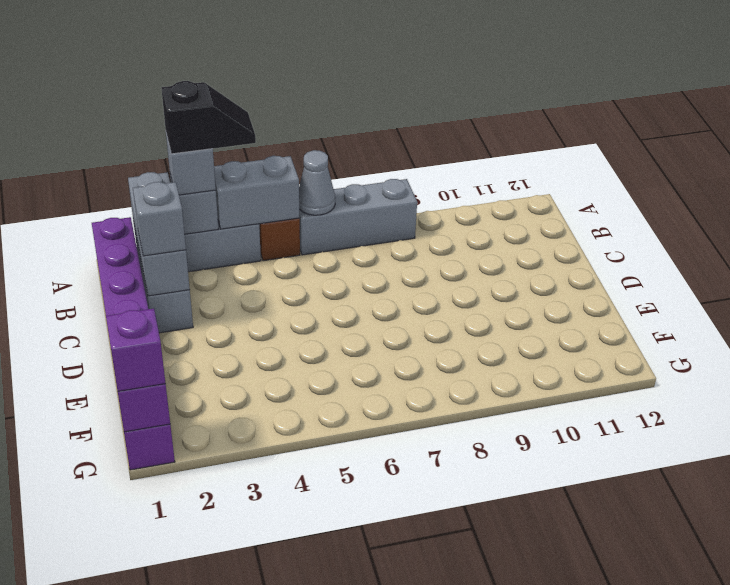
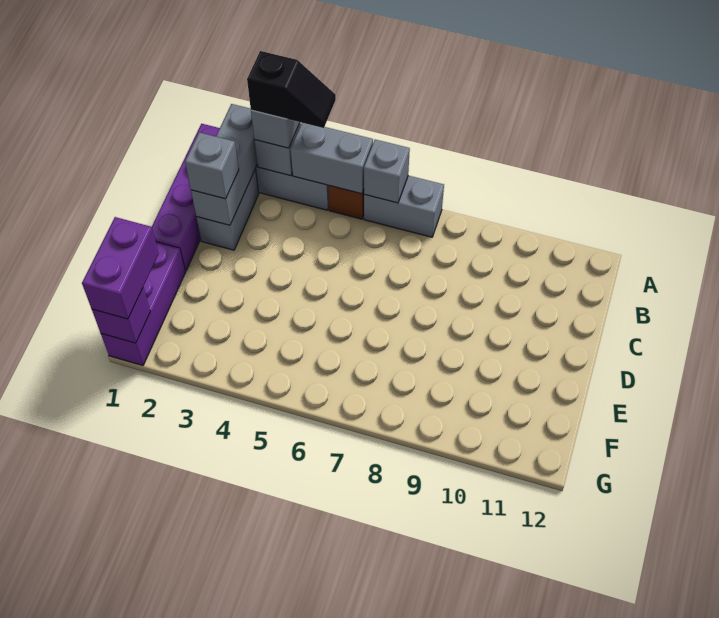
grey brick A6:A8 level 1 -> grey brick A6:A7 level 1
grey cone A6 level 2 -> grey brick A6 level 2
purple brick G1 level 3 -> purple brick F1:G1 level 3

